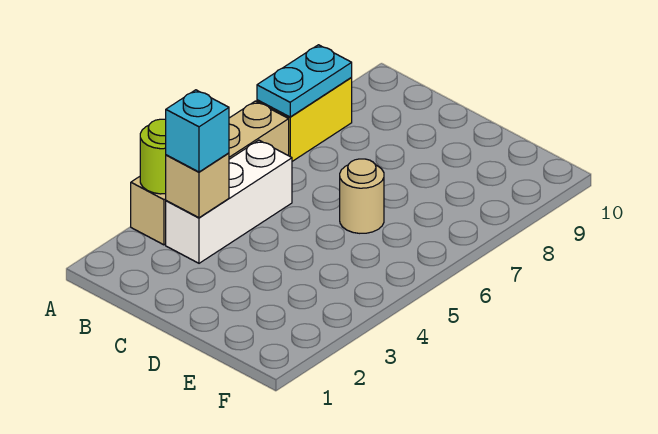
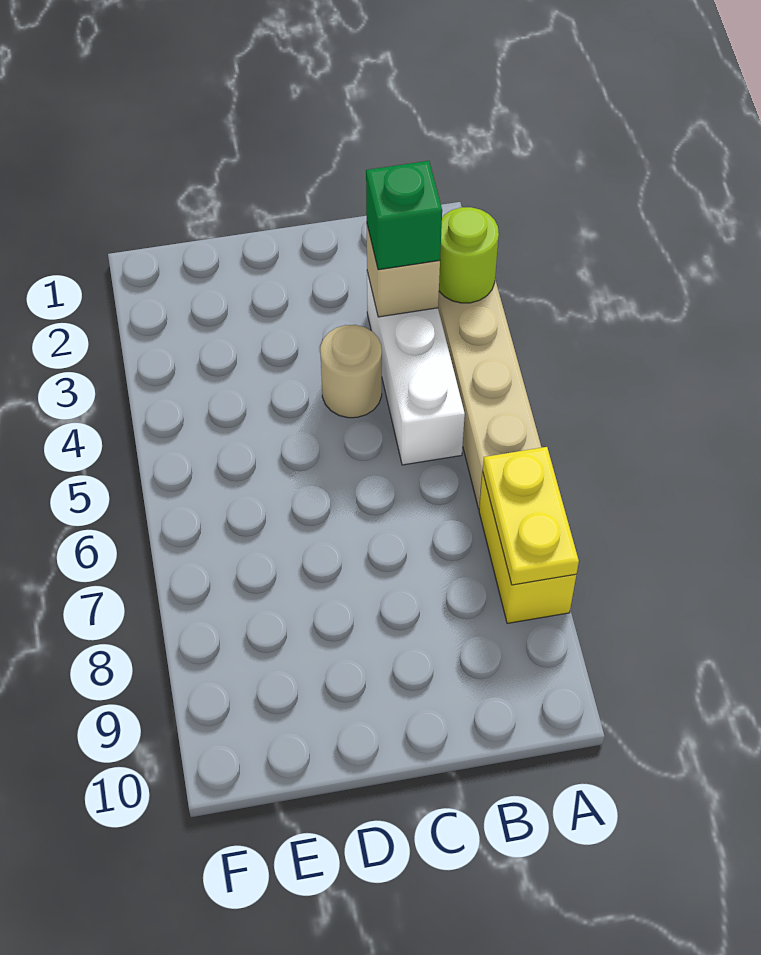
cyan plate A7:A8 level 2 -> yellow plate A7:A8 level 2
cyan brick B3 level 3 -> green brick B3 level 3
tan round brick D6 level 1 -> tan round brick C4 level 1

